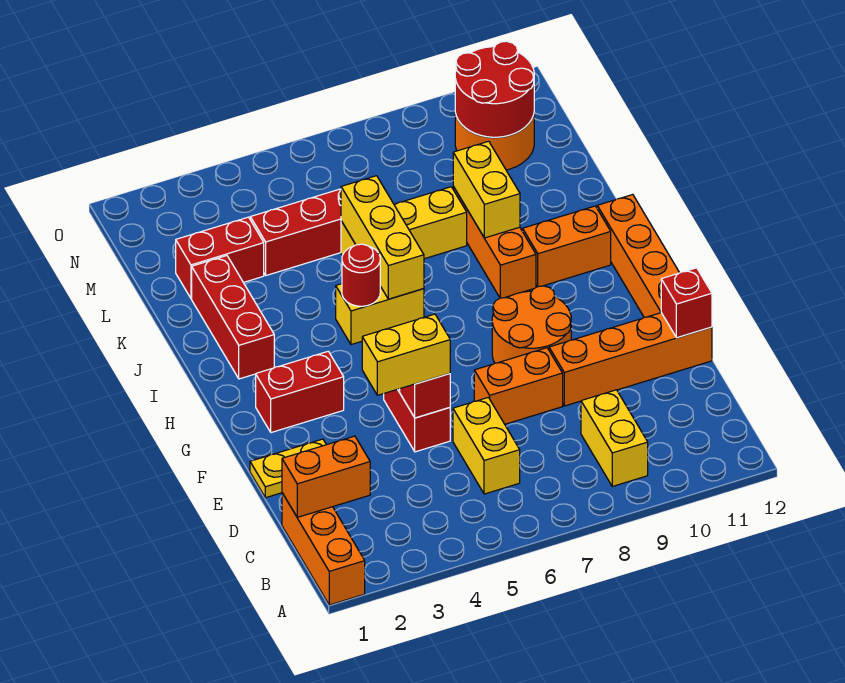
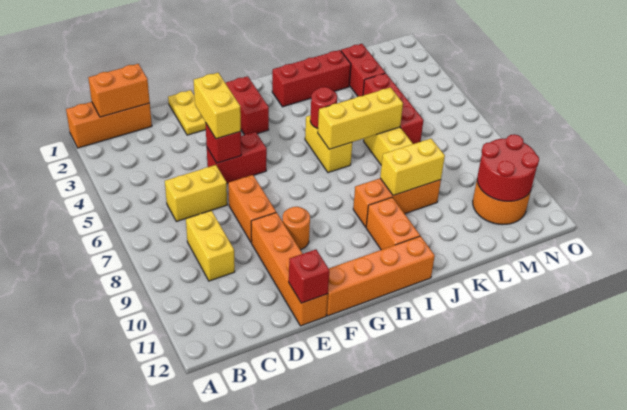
yellow brick B9:C9 level 1 -> yellow brick C8:C9 level 1
orange brick C1:C2 level 2 -> orange brick B1:C1 level 2
orange round brick F8:G9 level 1 -> orange round brick F9 level 1

